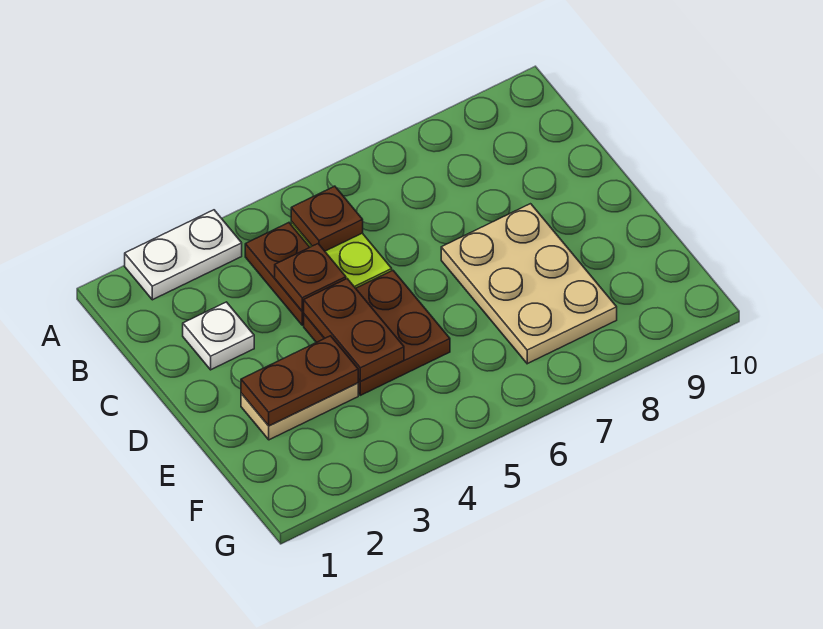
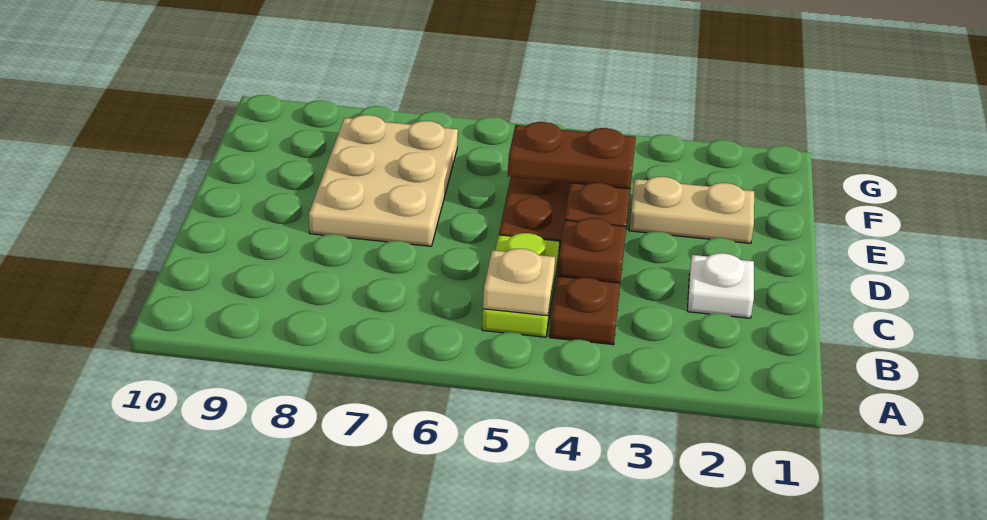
white plate A2:A3 level 1 -> none
brown plate B5 level 2 -> tan plate B5 level 2
brown plate E2:E3 level 2 -> brown plate E4:E5 level 3

